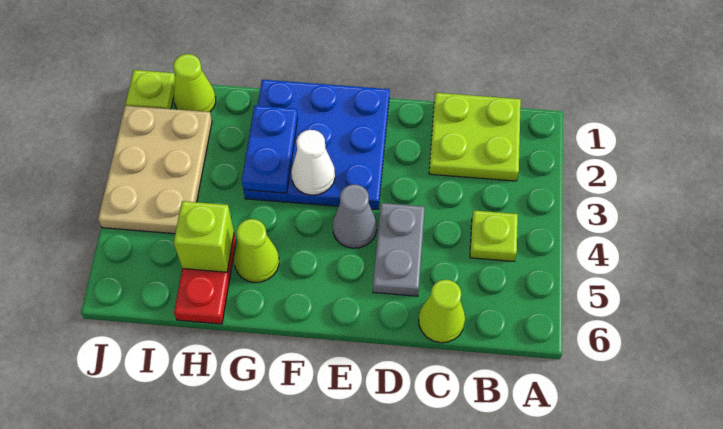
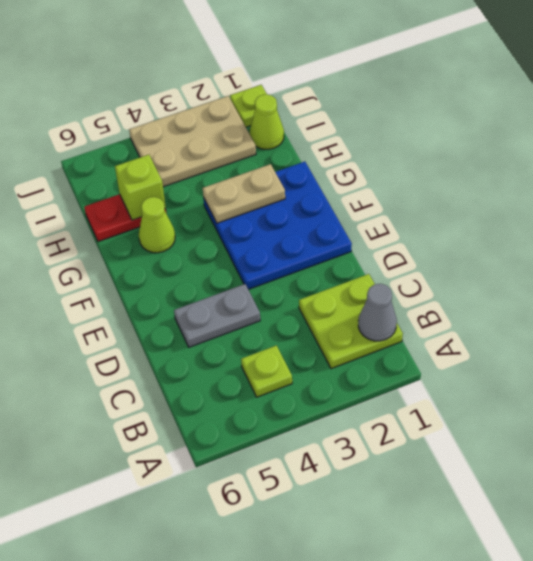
lime cone C6 level 1 -> none
grey cone E4 level 1 -> grey cone B1 level 2
white cone F3 level 2 -> none
blue plate G2:G3 level 2 -> tan plate G2:G3 level 2

